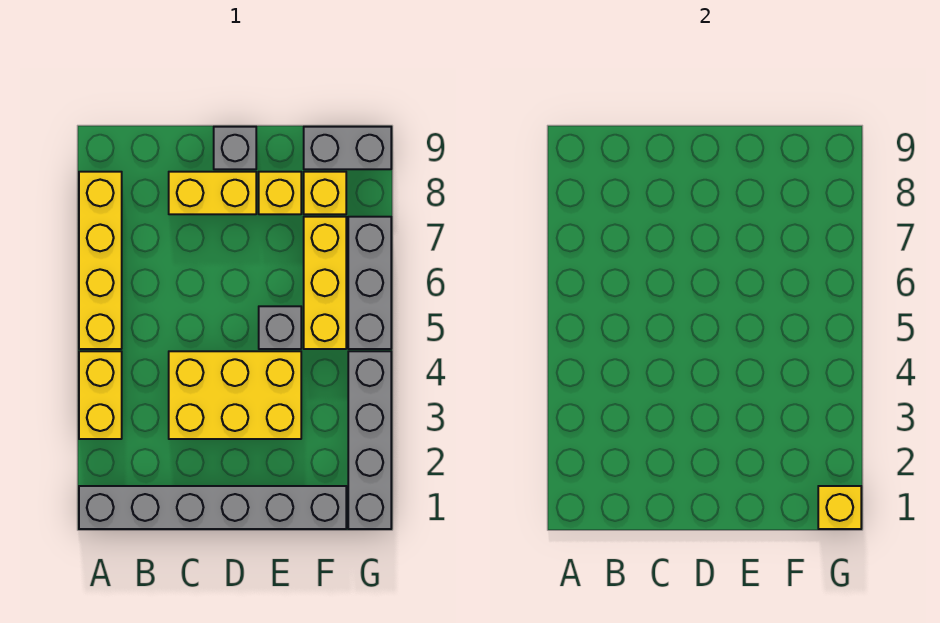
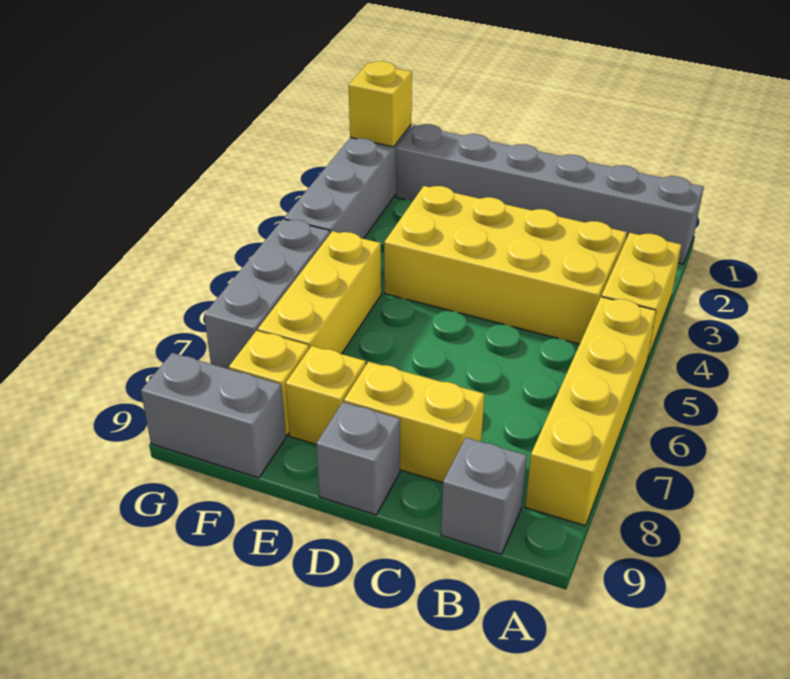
yellow brick C3:E4 level 1 -> yellow brick B3:E4 level 1
grey brick E5 level 1 -> grey brick B9 level 1

